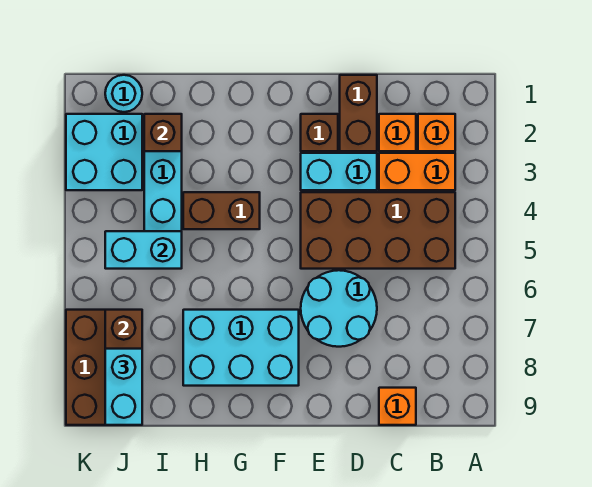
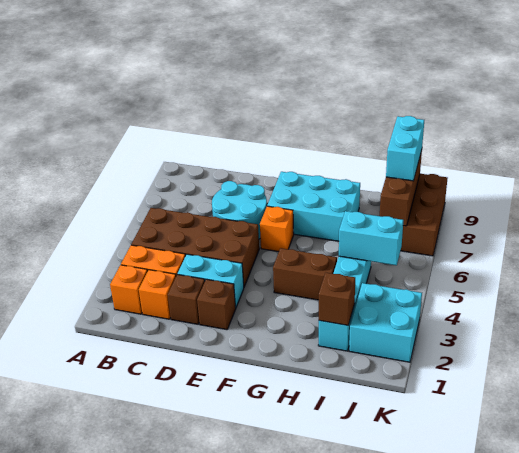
orange brick C9 level 1 -> orange brick F6 level 1
brown brick D1:D2 level 1 -> brown brick D2 level 1
cyan round brick J1 level 1 -> none

